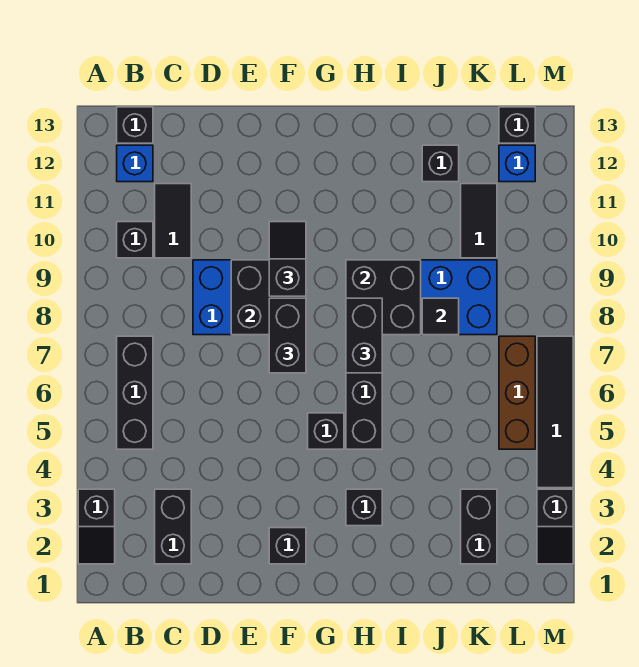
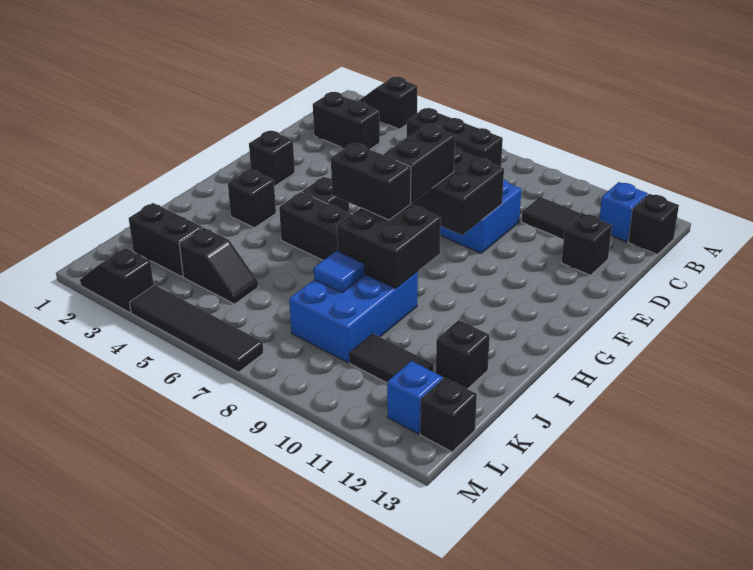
black brick B10 level 1 -> black brick D12 level 1
black brick F7:F8 level 3 -> black brick F8:G8 level 3
black slope F9:F10 level 3 top 9 -> black slope K4:K5 level 1 top 4
black tile J8 level 2 -> blue tile J8 level 2
brown brick L5:L7 level 1 -> none

